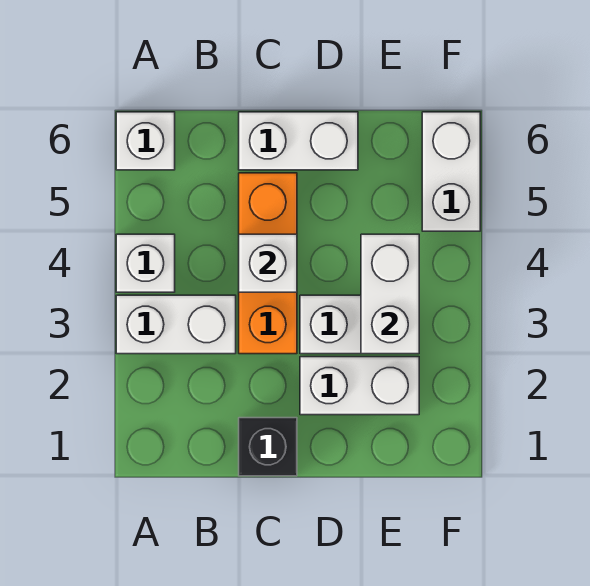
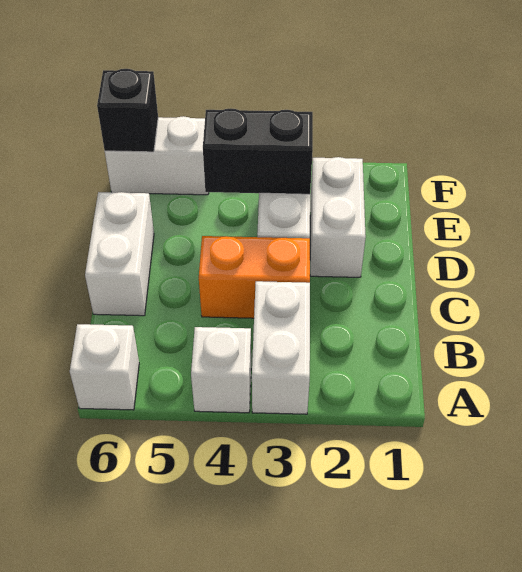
black brick C1 level 1 -> black brick F6 level 2
orange brick C3:C5 level 1 -> orange brick C3:C4 level 1
white brick C4 level 2 -> none
white brick E3:E4 level 2 -> black brick E3:E4 level 2

